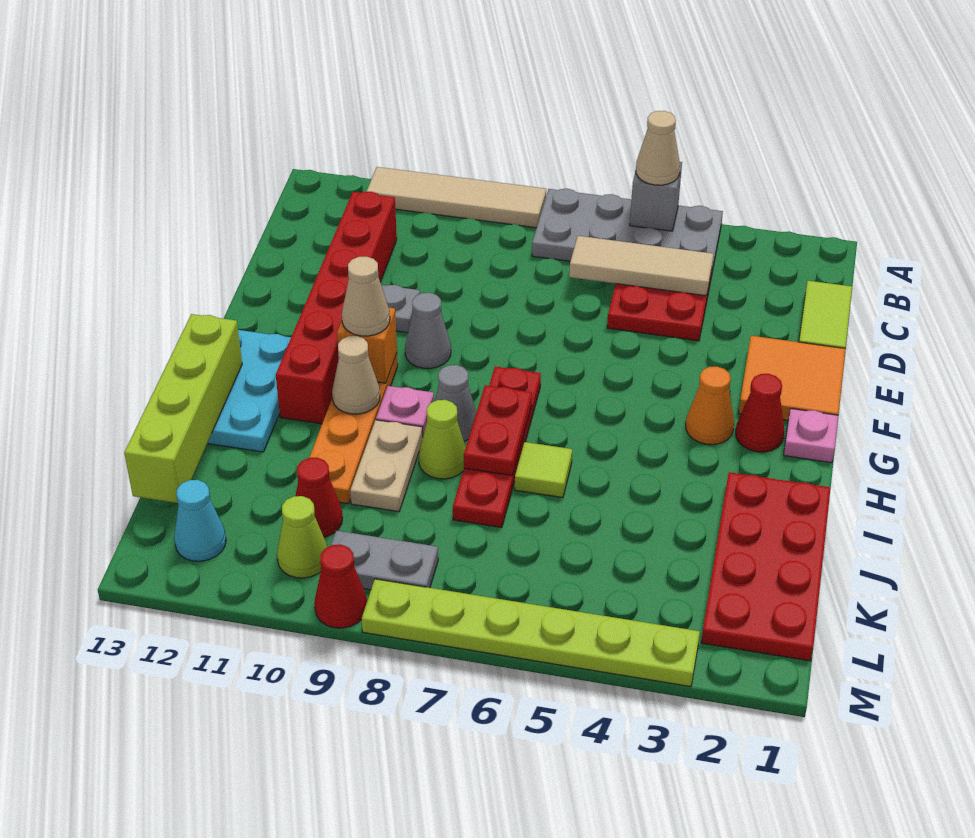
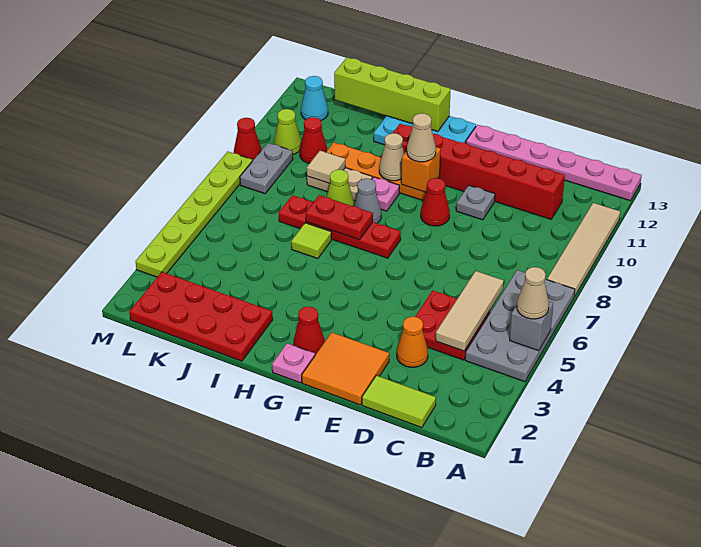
none -> pink plate A13:F13 level 1
grey cone F9 level 1 -> red cone F9 level 1
orange cone G3 level 1 -> orange cone D3 level 1
none -> tan tile J9 level 2

